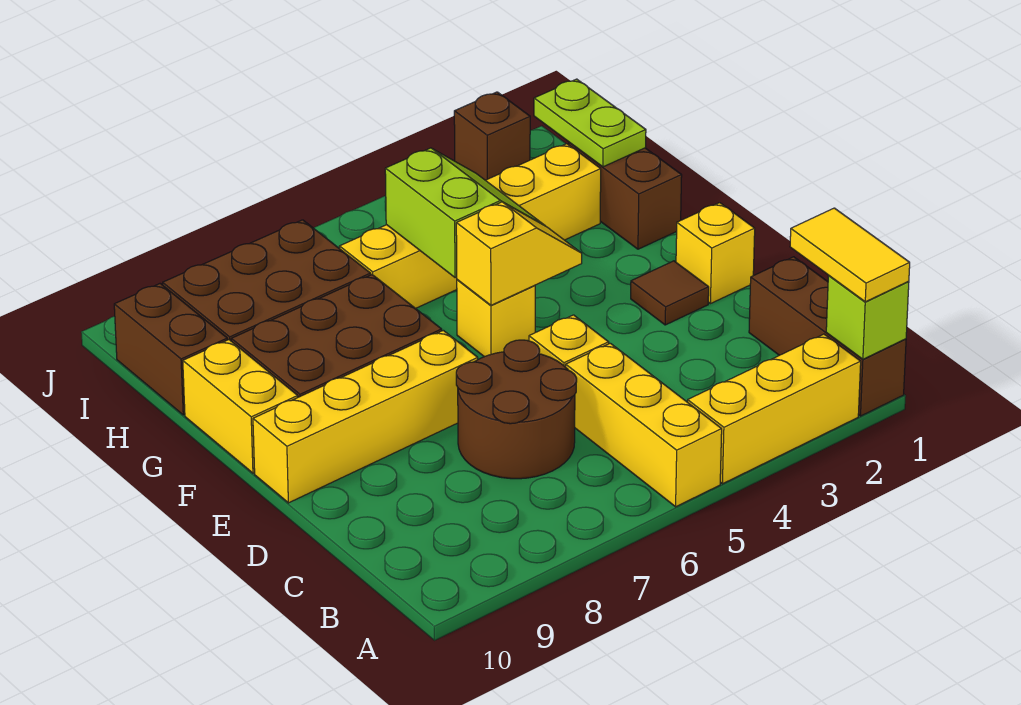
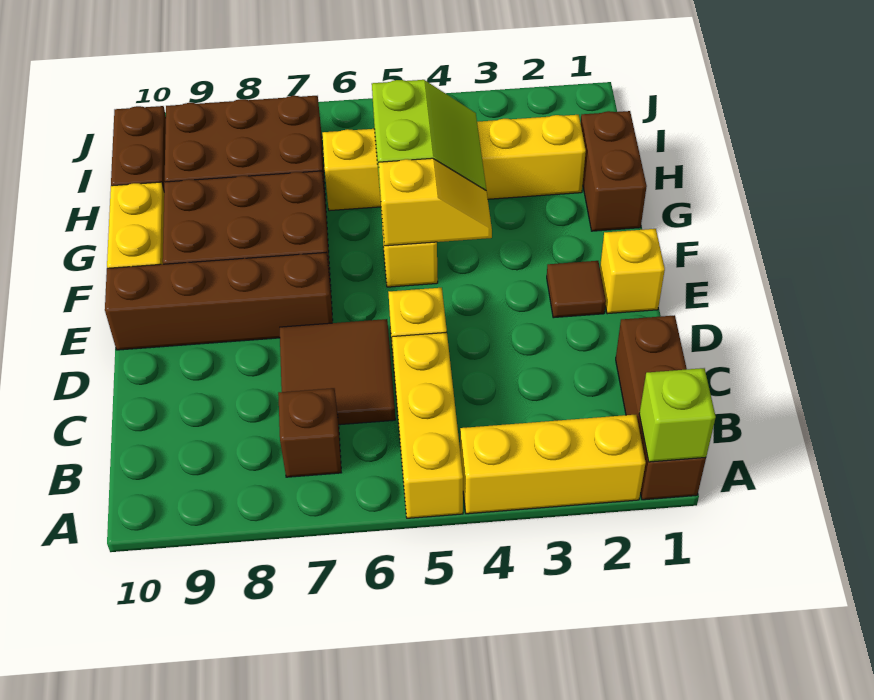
yellow tile A1:B1 level 3 -> none
brown round brick C6:D7 level 1 -> brown tile C6:D7 level 1
yellow brick E7:E10 level 1 -> brown brick E7:E10 level 1
lime plate H1:I1 level 2 -> none
brown brick J2 level 1 -> brown brick B7 level 1

